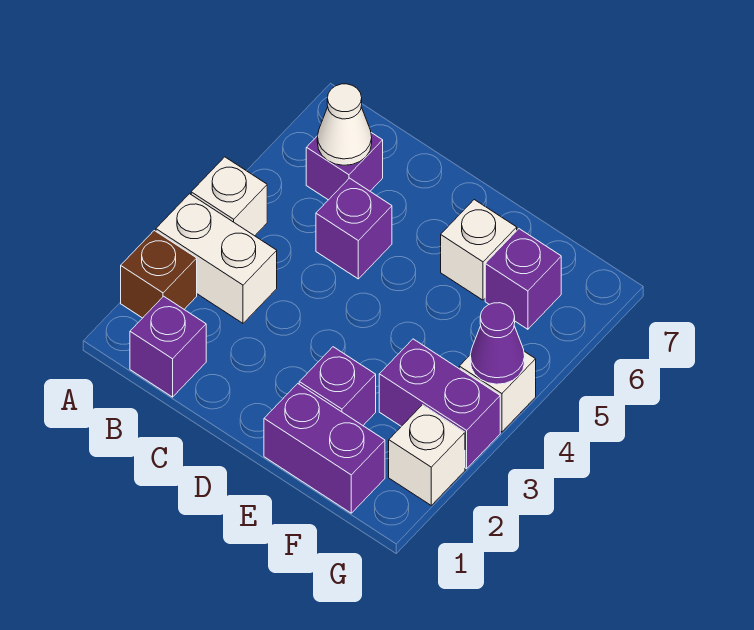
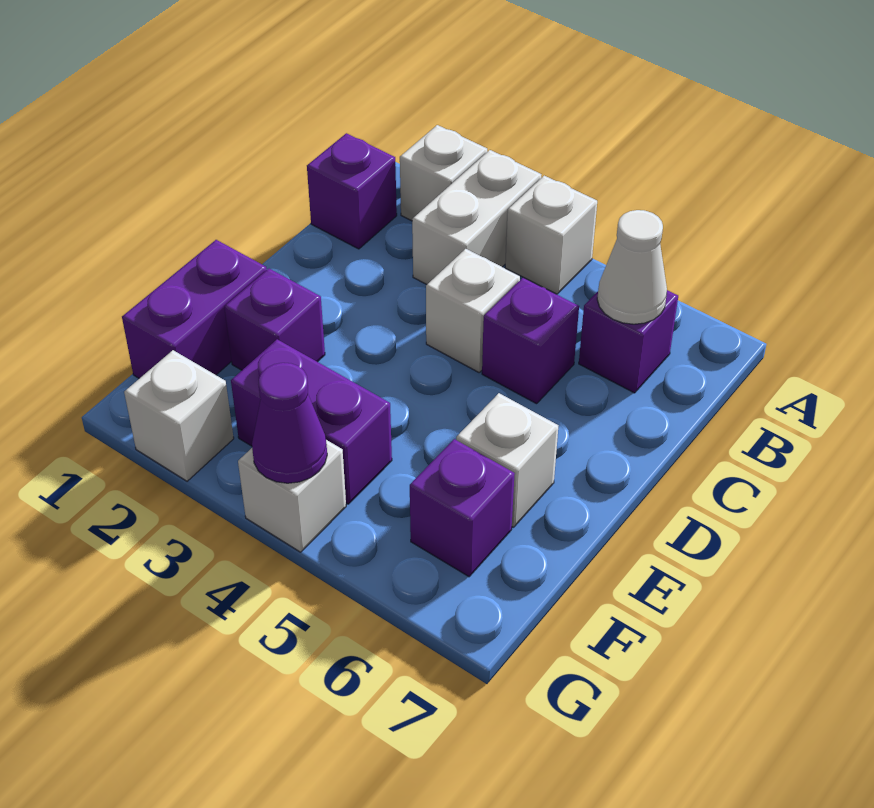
brown brick A2 level 1 -> white brick A2 level 1
none -> white brick C4 level 1
purple brick F3:G3 level 1 -> purple brick F3:F4 level 1

